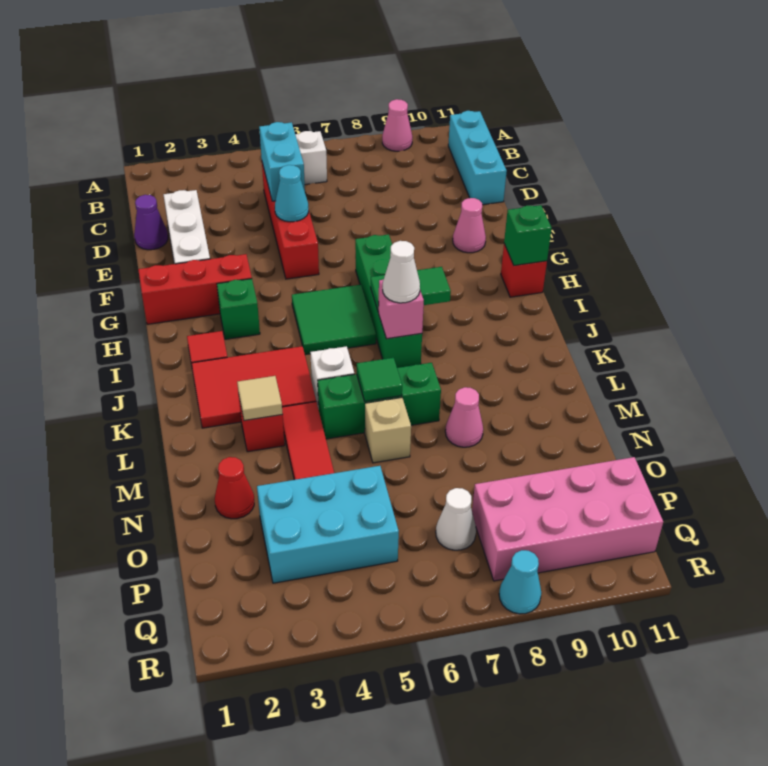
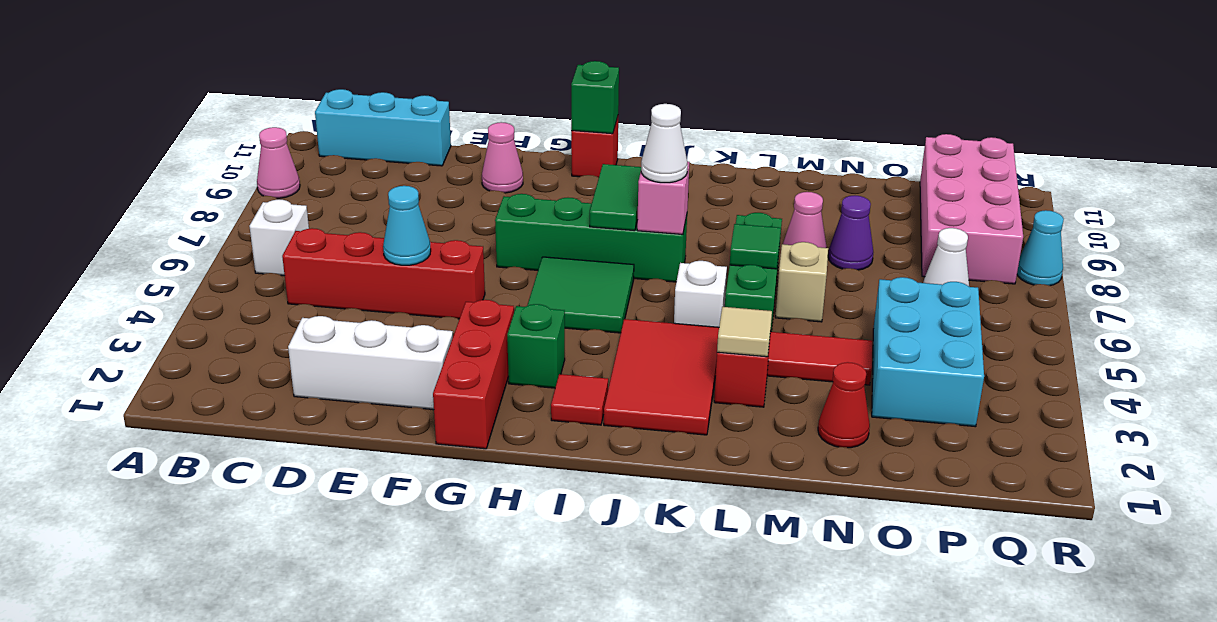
cyan brick C5:D5 level 2 -> none
purple cone D1 level 1 -> purple cone N8 level 1

